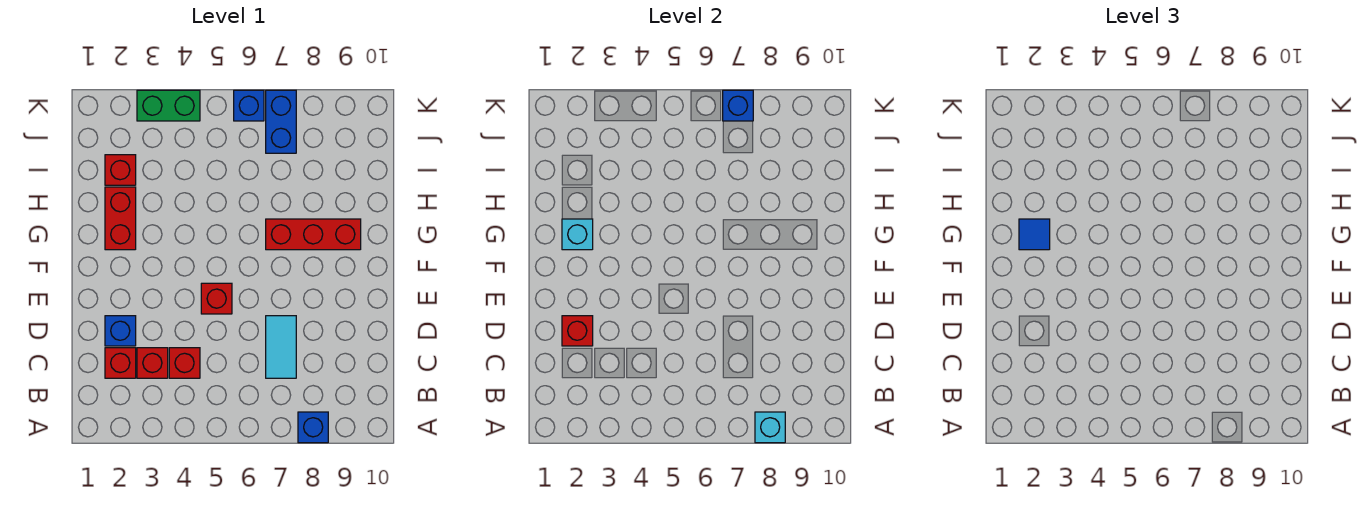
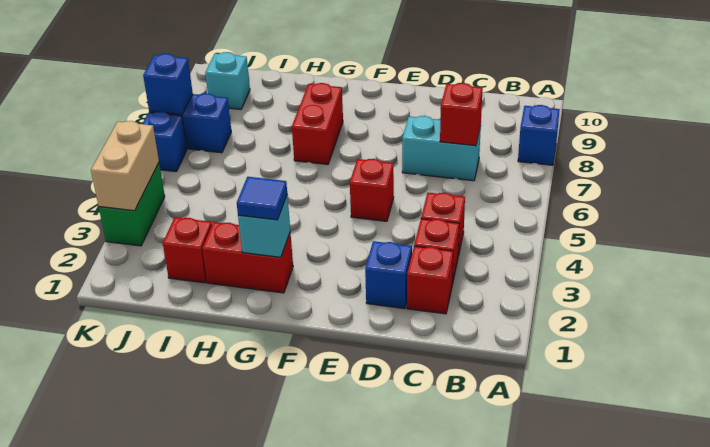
cyan brick A8 level 2 -> cyan brick J9 level 1
cyan tile C7:D7 level 1 -> cyan brick C7:D7 level 1
red brick D2 level 2 -> red brick C7 level 2
red brick G7:G9 level 1 -> red brick G7:G8 level 1
none -> tan brick K3:K4 level 2

